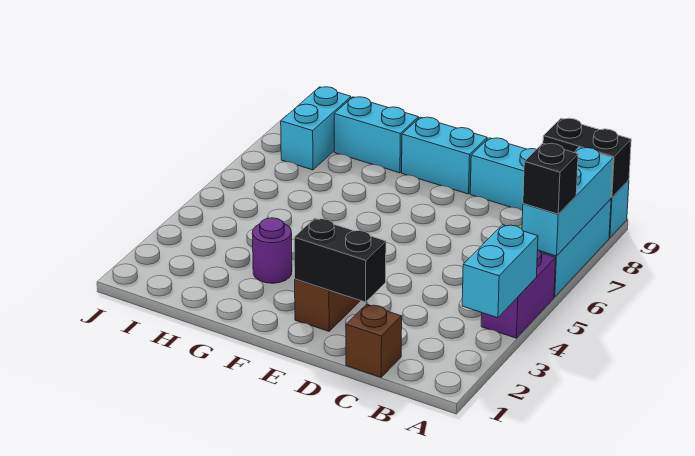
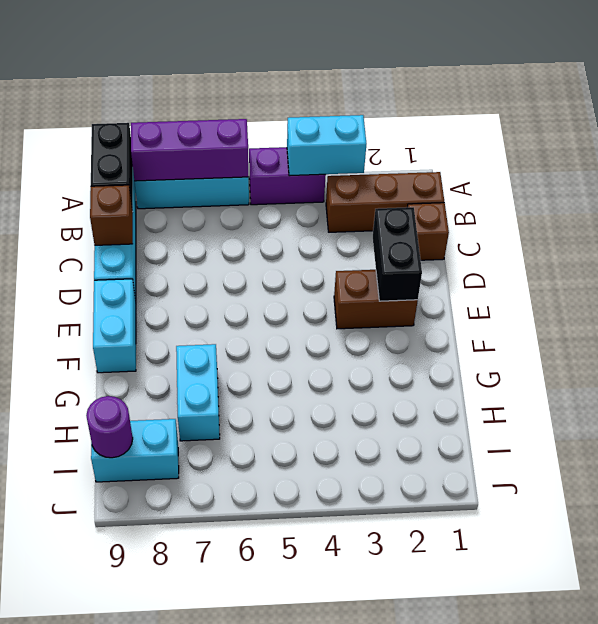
cyan brick A6:A8 level 2 -> purple brick A6:A8 level 2
black brick A6 level 3 -> none
none -> brown brick B1:B3 level 1
none -> brown brick C9 level 2
purple round brick G3 level 1 -> purple round brick I9 level 2
cyan brick G9:H9 level 1 -> cyan brick G7:H7 level 1

